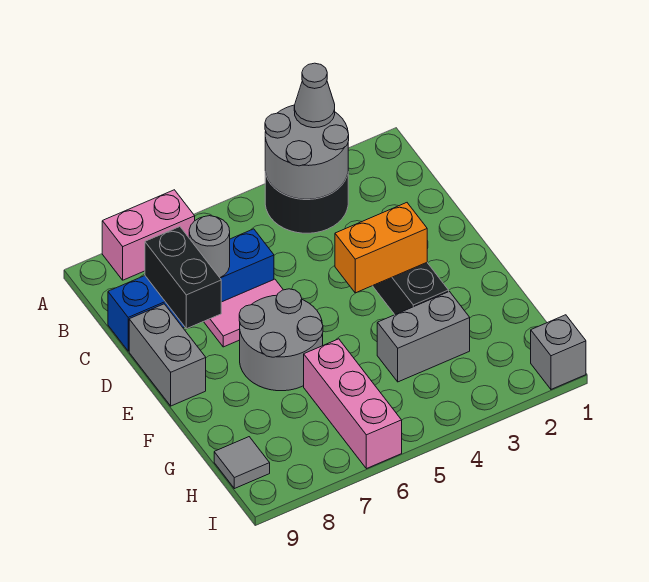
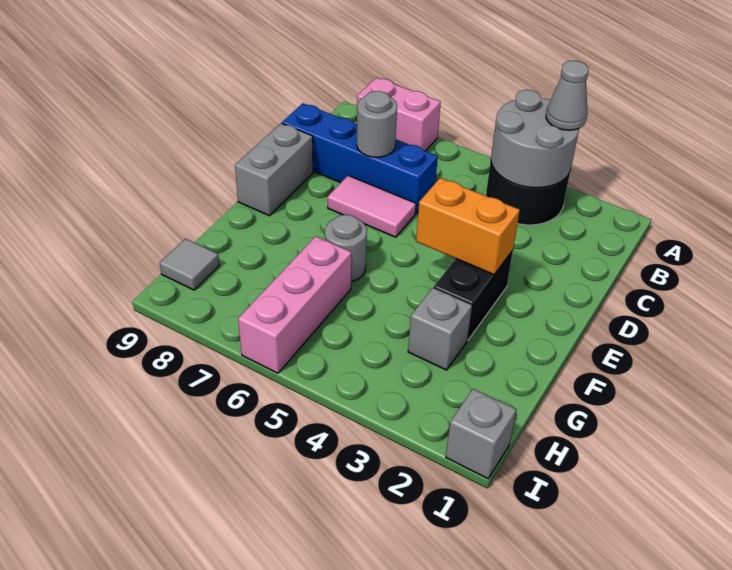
black brick C8:D8 level 2 -> none
grey round brick E6:F7 level 1 -> grey round brick F6 level 1
grey brick G3:G4 level 1 -> grey brick G3 level 1

